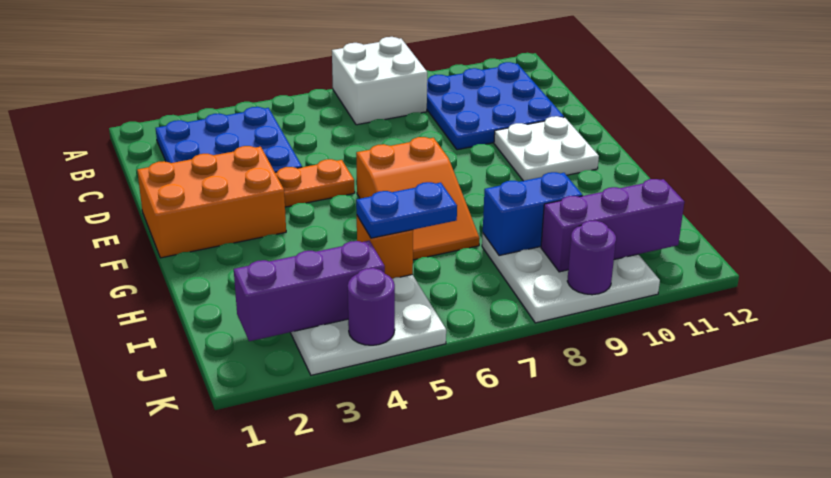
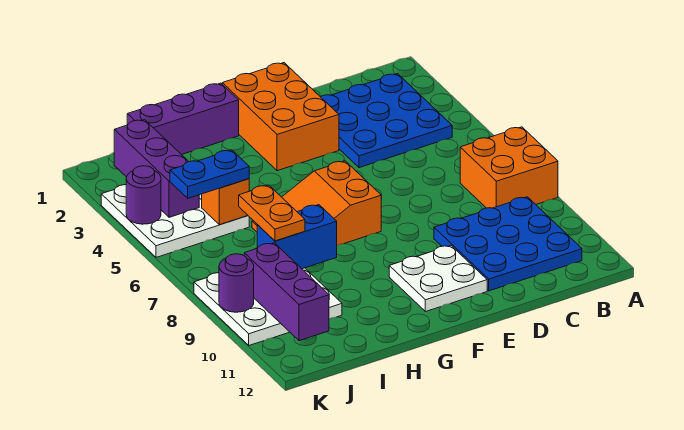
white brick A7:B8 level 1 -> orange brick A7:B8 level 1
orange plate E4:E5 level 1 -> orange plate I7:I8 level 3
none -> purple brick G1:I1 level 1
blue plate I5:I6 level 3 -> blue plate I5:J5 level 3
blue brick I8:I9 level 2 -> blue brick H8:I8 level 2

